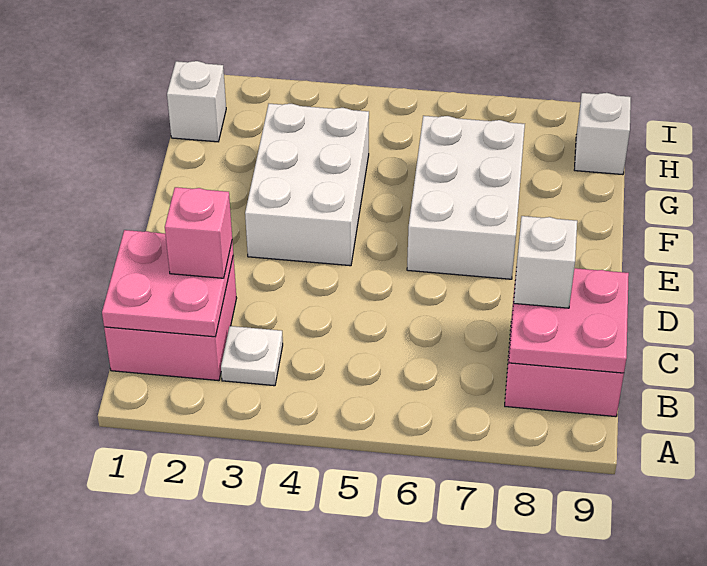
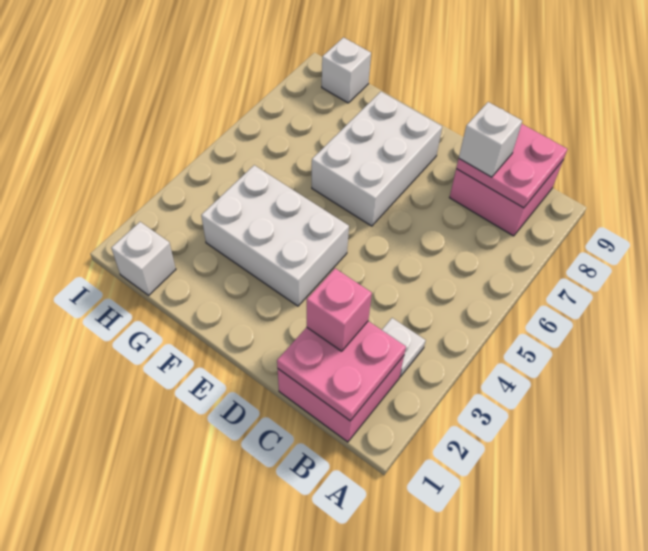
white brick E6:G7 level 1 -> white brick E6:F8 level 1

